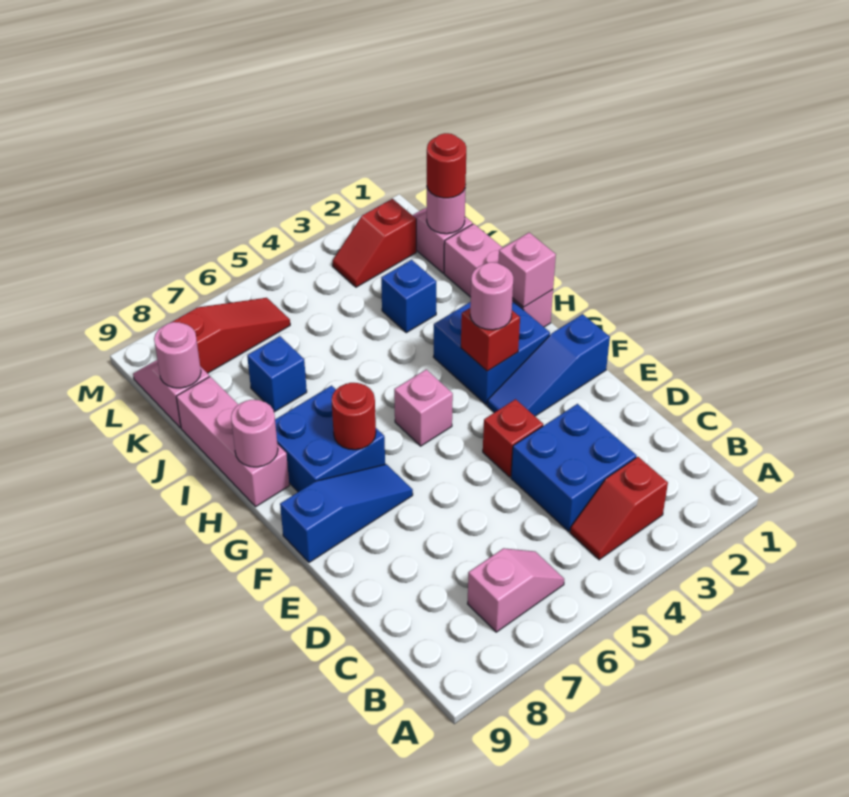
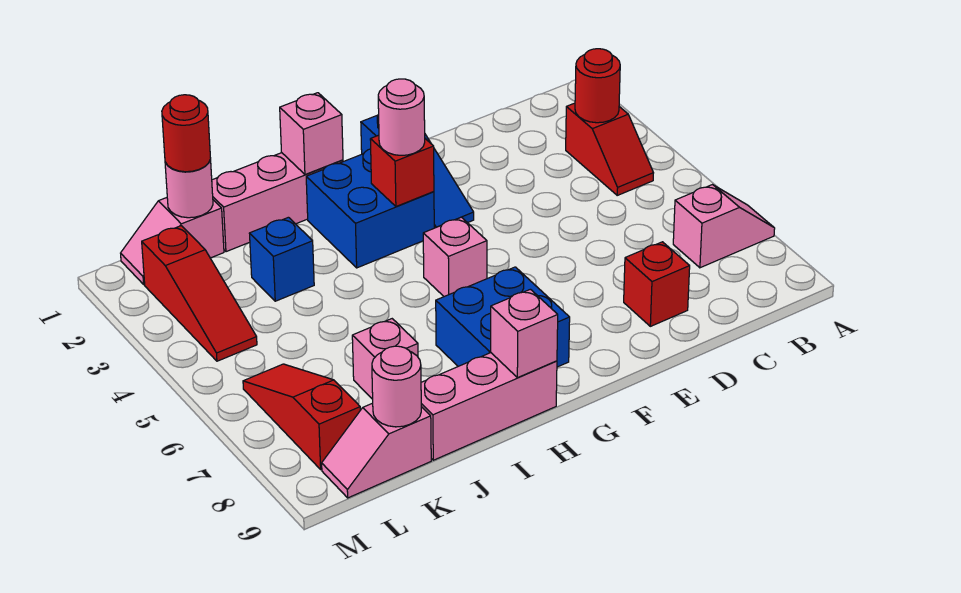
pink slope B6:B7 level 1 top 7 -> pink slope A7:B7 level 1 top B
blue brick C3:D4 level 1 -> none
red brick E4 level 1 -> red brick D8 level 1
blue slope F7:F9 level 1 top 9 -> none
red round brick G7 level 2 -> red round brick B3 level 2
pink round brick H9 level 2 -> pink brick H9 level 2
blue brick J7 level 1 -> pink brick J7 level 1
red slope L2:L3 level 1 top 2 -> red slope L2:L4 level 1 top 2

